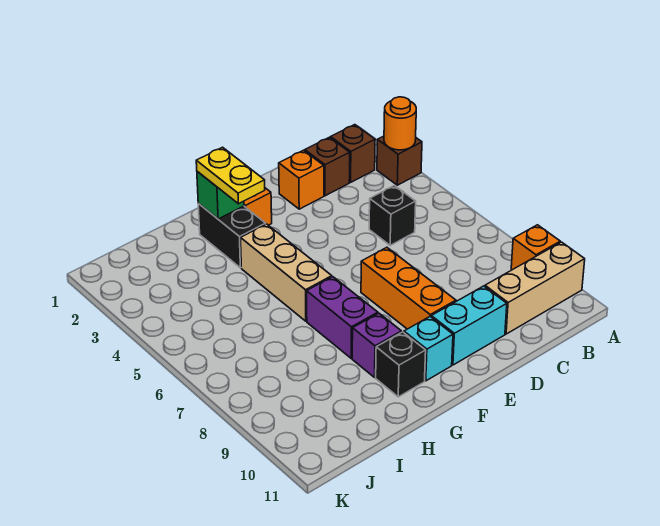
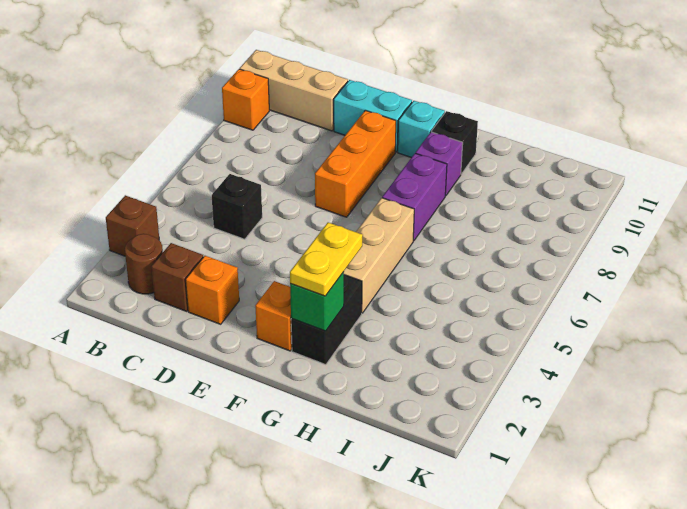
orange round brick A3 level 2 -> none
brown brick B2 level 1 -> brown round brick B2 level 1

